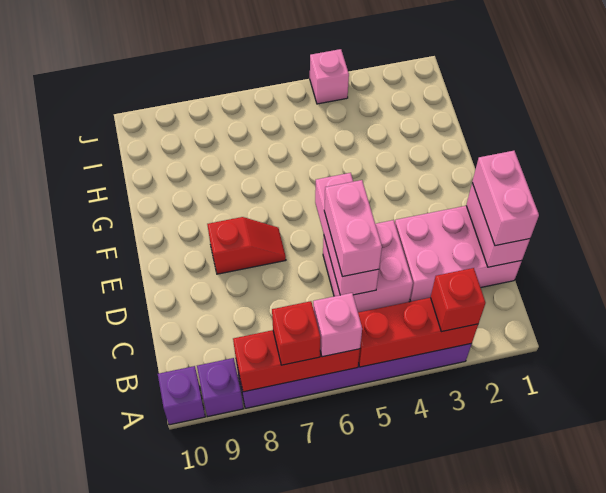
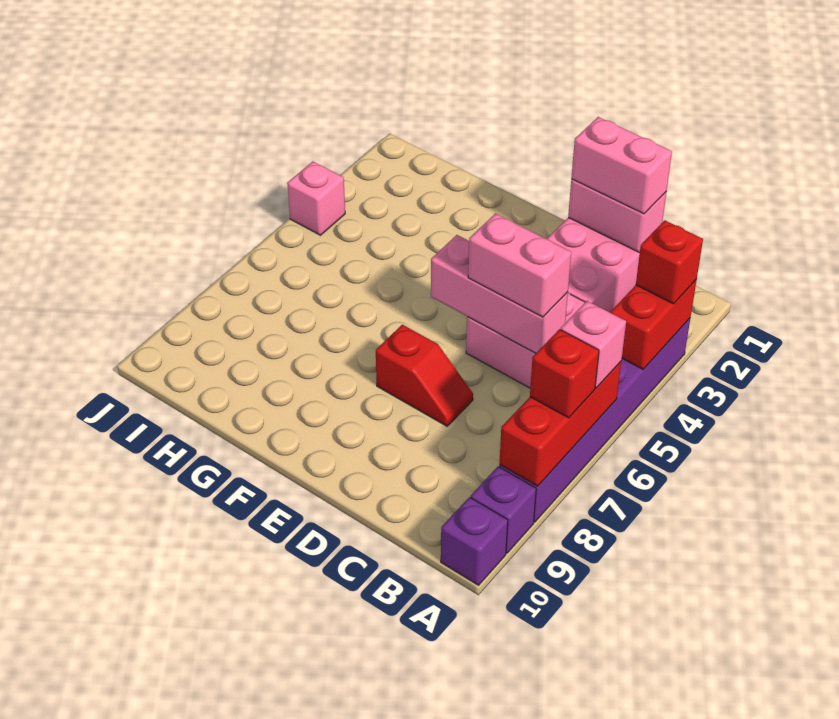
red brick A3:A5 level 2 -> red brick A3:A4 level 2
red slope E7:E8 level 1 top 8 -> red slope D7:E7 level 1 top E

